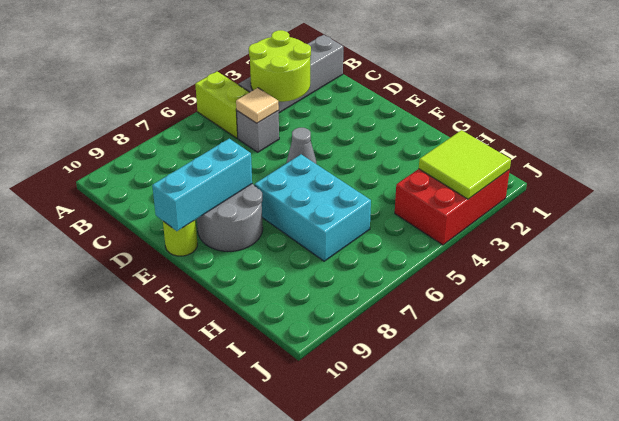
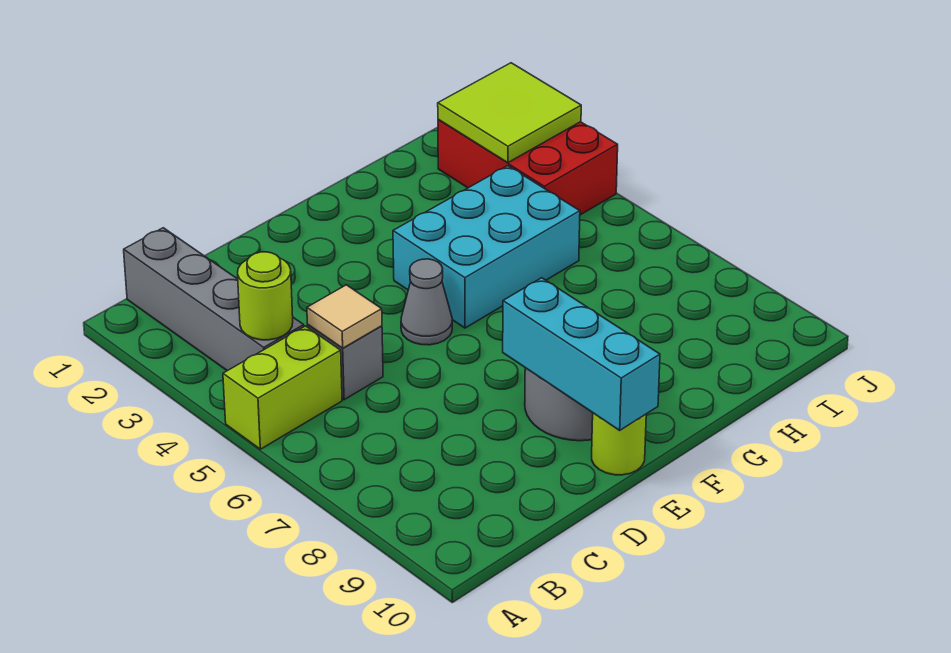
lime round brick B3:C4 level 2 -> lime round brick B4 level 2
cyan brick F6:H7 level 1 -> cyan brick F4:H5 level 1

